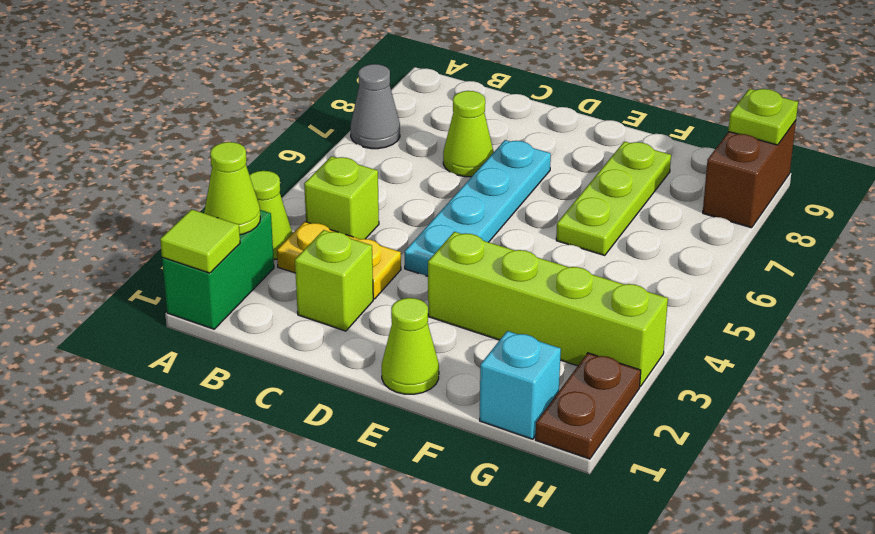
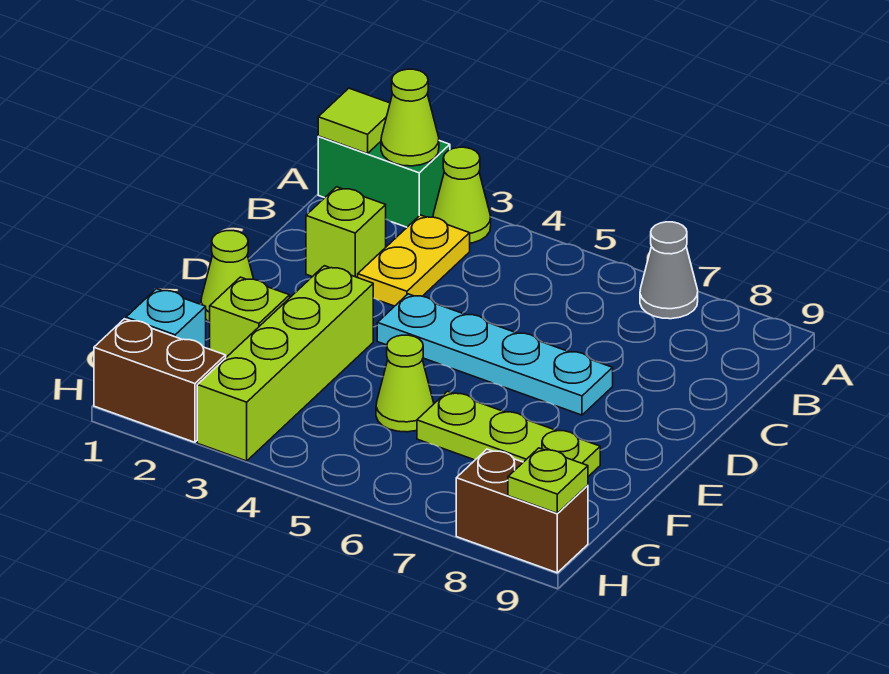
lime brick B4 level 1 -> lime brick F2 level 1
lime cone C7 level 1 -> lime cone F5 level 1
brown plate H1:H2 level 1 -> brown brick H1:H2 level 1

